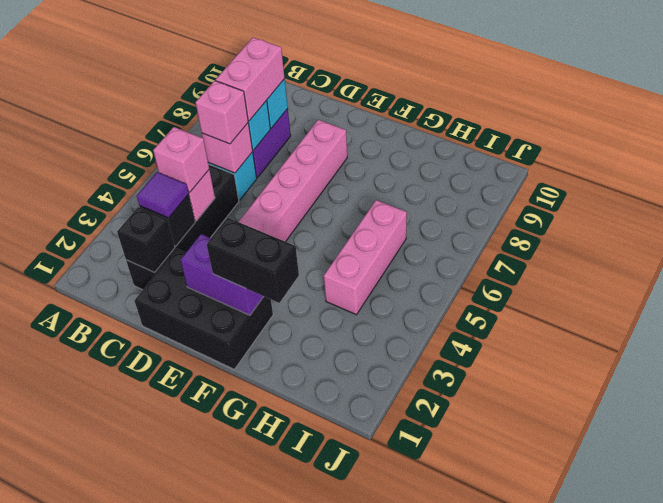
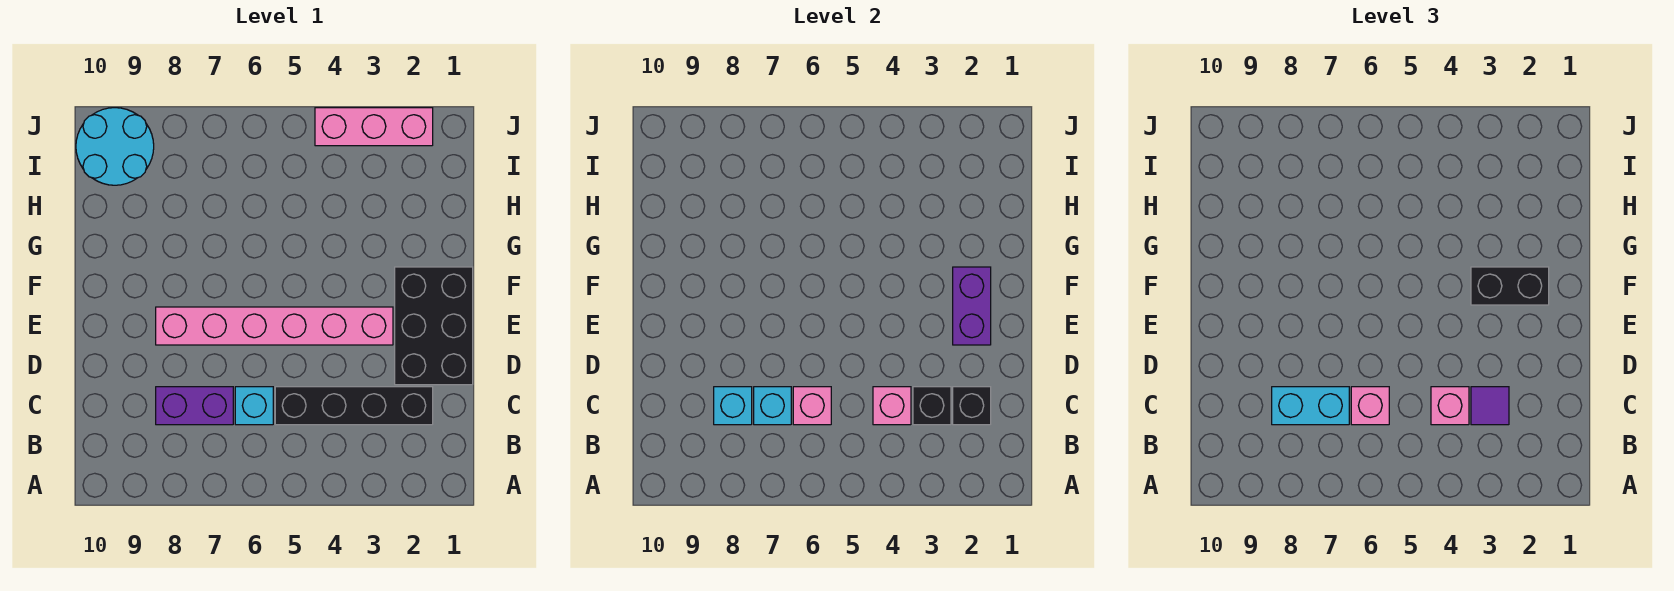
pink brick C7:C8 level 3 -> cyan brick C7:C8 level 3
black brick F2:G2 level 3 -> black brick F2:F3 level 3
pink brick H4:H6 level 1 -> pink brick J2:J4 level 1
none -> cyan round brick I9:J10 level 1

